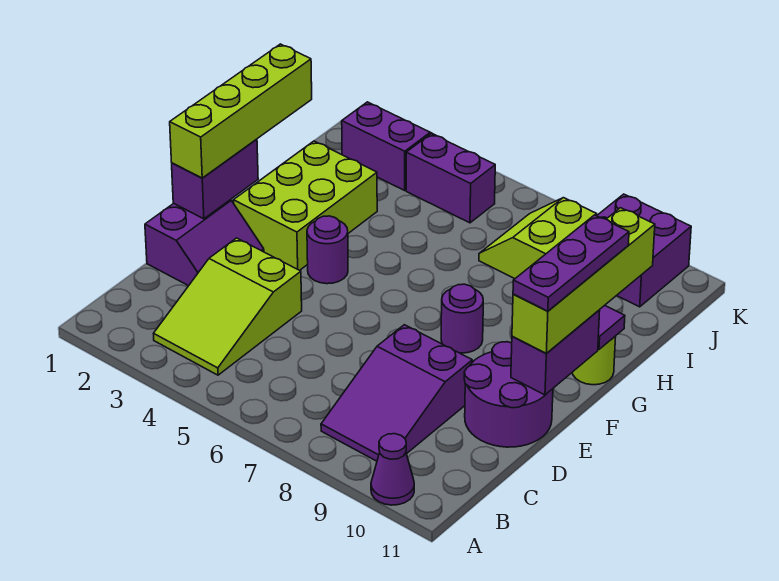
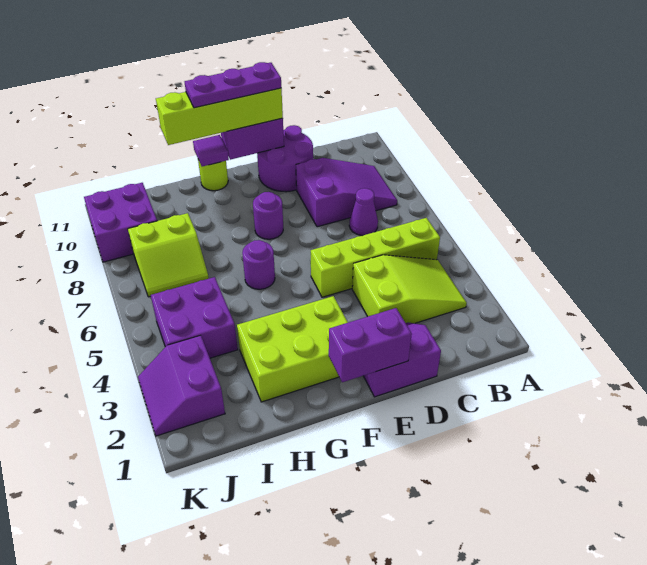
purple cone A10 level 1 -> purple cone C7 level 1
lime brick E1:H1 level 3 -> lime brick B5:E5 level 1
purple round brick F4 level 1 -> purple round brick G6 level 1
purple brick J4:J5 level 1 -> purple brick I4:J5 level 1

